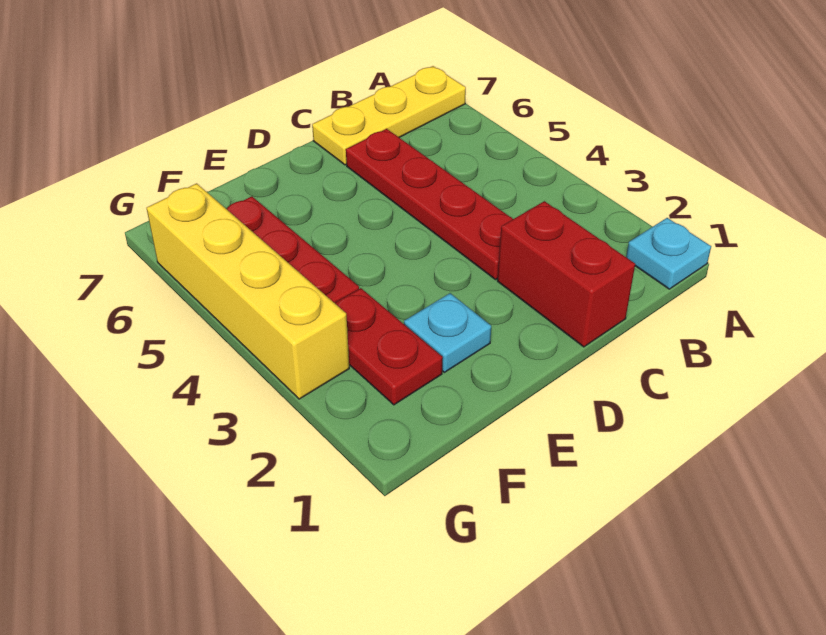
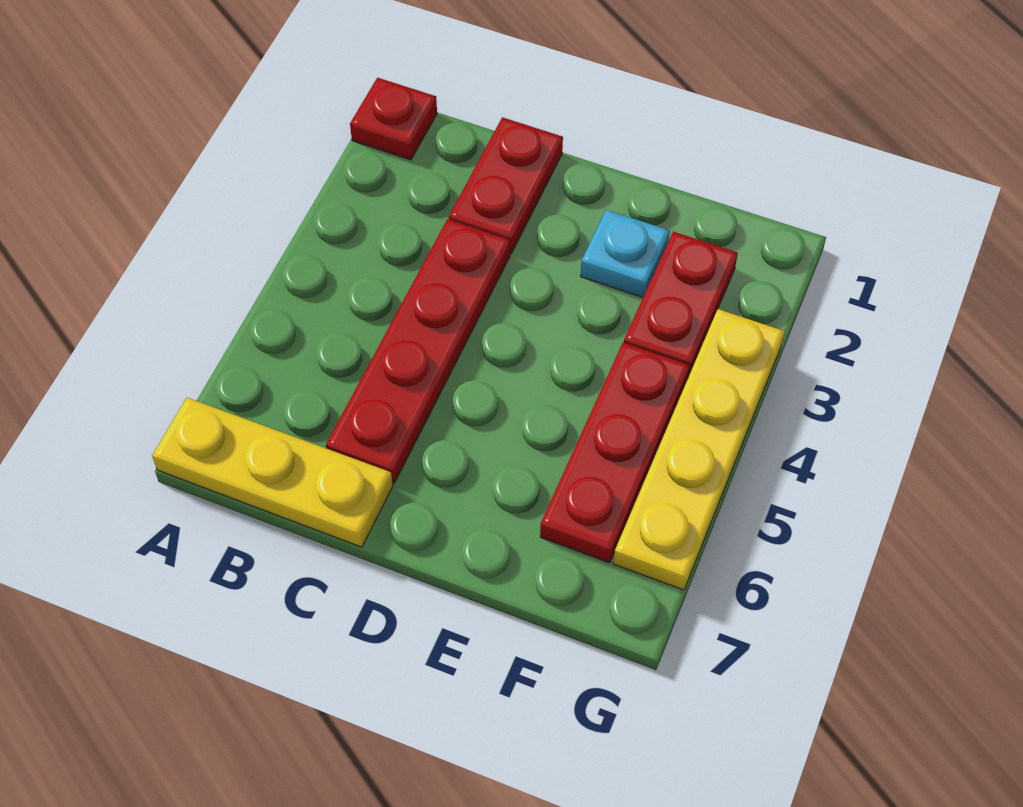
cyan plate A1 level 1 -> red plate A1 level 1
red brick C1:C2 level 1 -> red plate C1:C2 level 1
yellow brick G3:G6 level 1 -> yellow plate G3:G6 level 1

